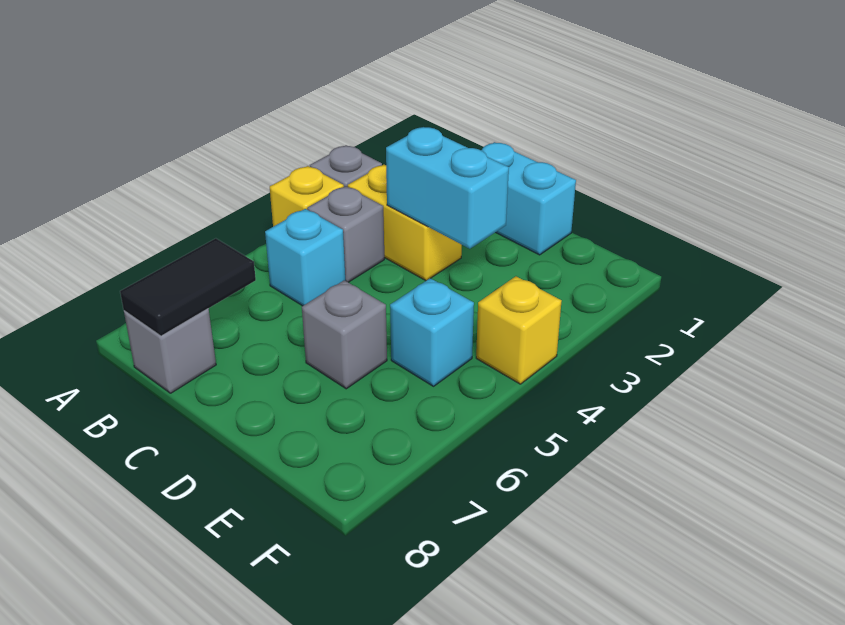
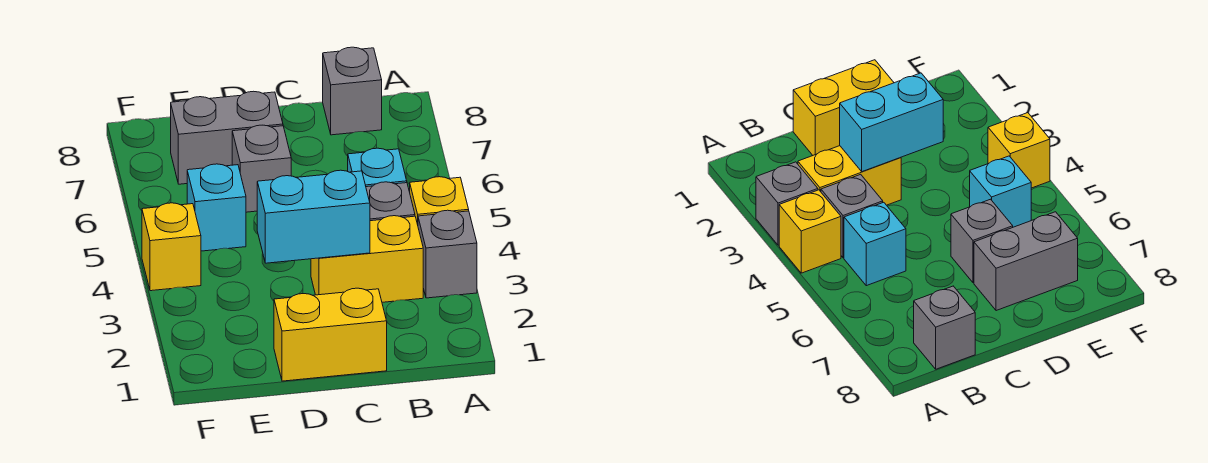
black tile B7:B8 level 2 -> none
cyan brick C1:D1 level 1 -> yellow brick C1:D1 level 1
none -> grey brick D7:E7 level 1

